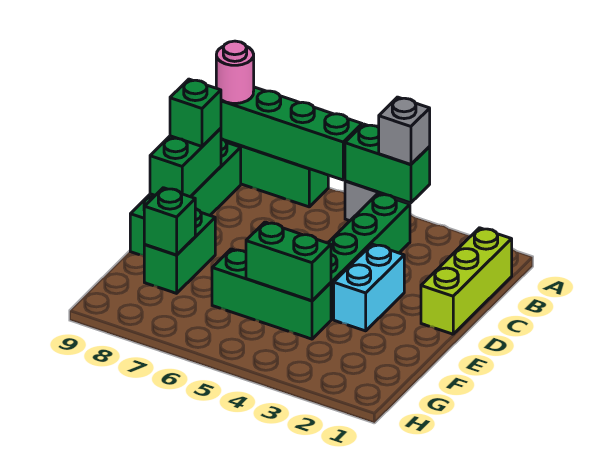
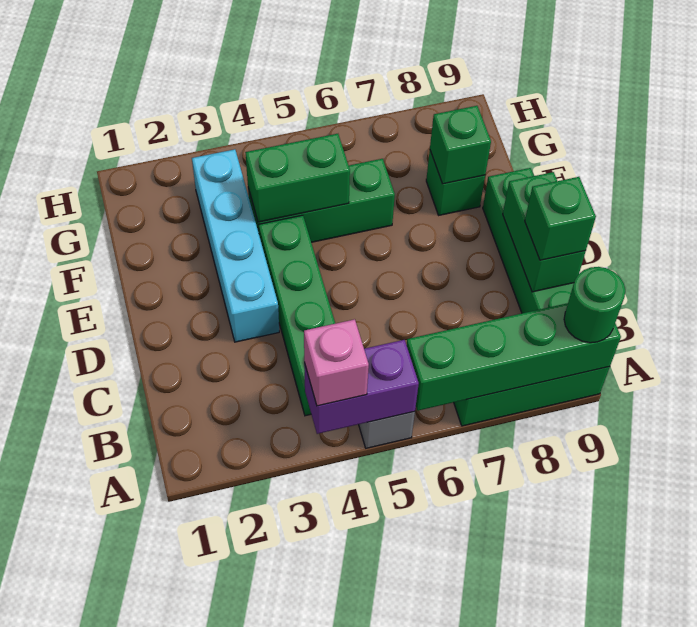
green brick A4:A5 level 2 -> purple brick A4:A5 level 2
grey brick A4 level 3 -> pink brick A4 level 3
pink round brick A9 level 3 -> green round brick A9 level 3
lime brick B1:D1 level 1 -> none
cyan brick D3:E3 level 1 -> cyan brick D3:G3 level 1
green brick E8:F8 level 1 -> green brick F8 level 1

